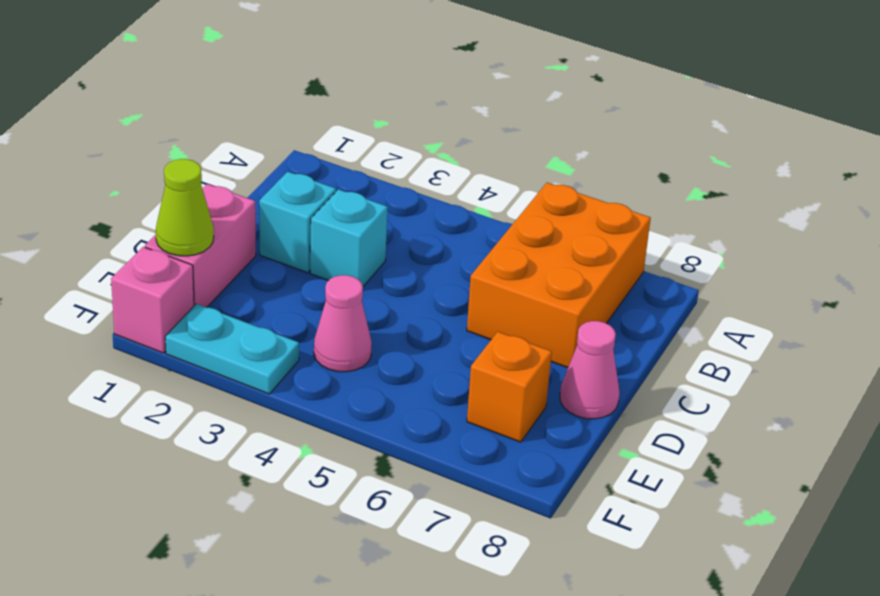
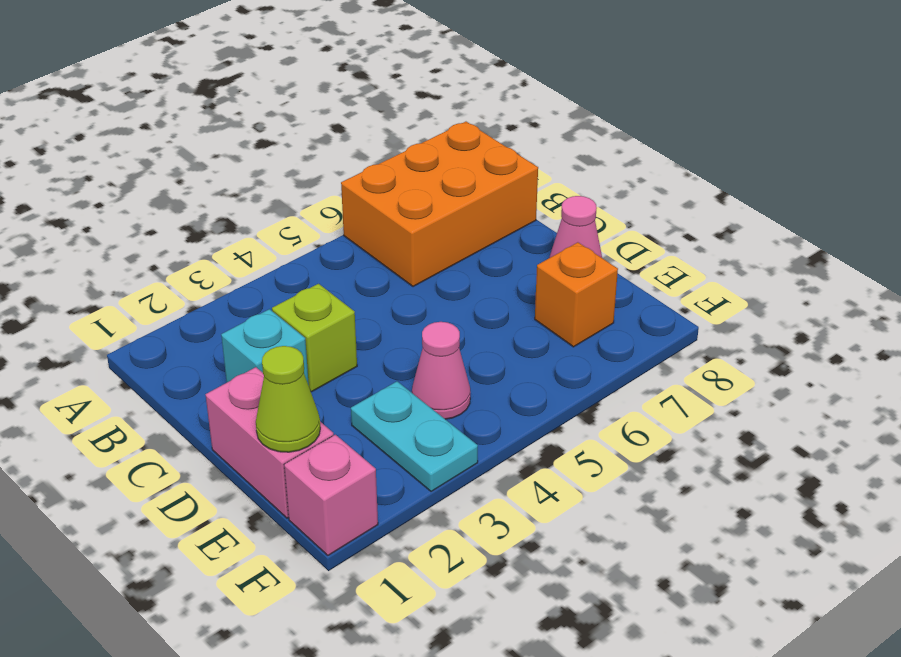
orange brick A6:C7 level 1 -> orange brick A6:B8 level 1
cyan brick C3 level 1 -> lime brick C3 level 1
cyan plate F2:F3 level 1 -> cyan plate E3:F3 level 1

